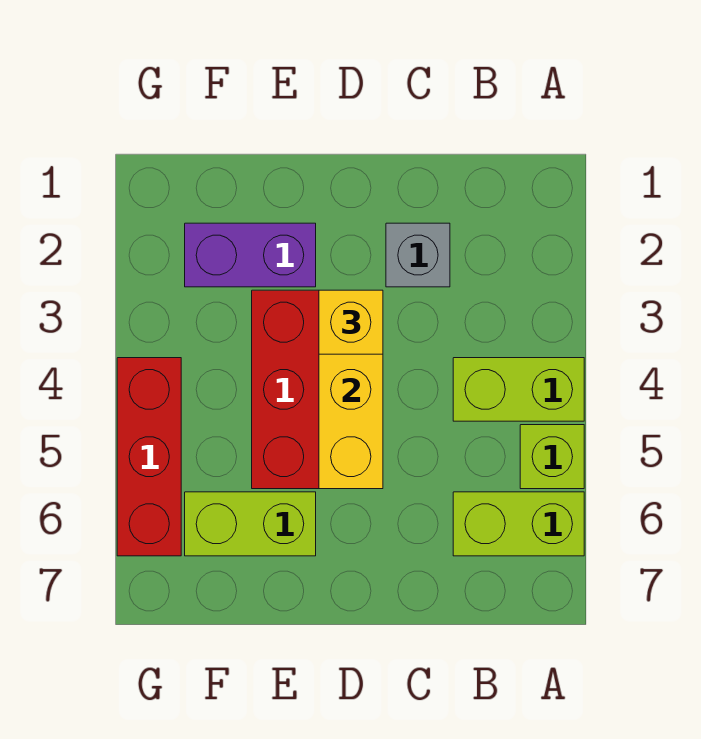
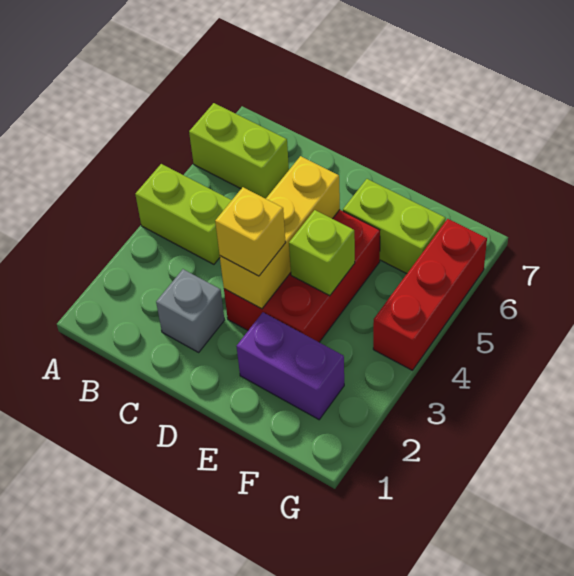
lime brick A5 level 1 -> lime brick E4 level 2

